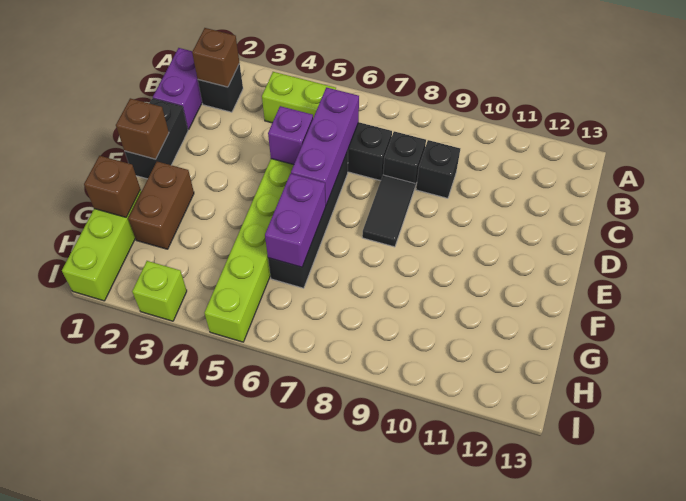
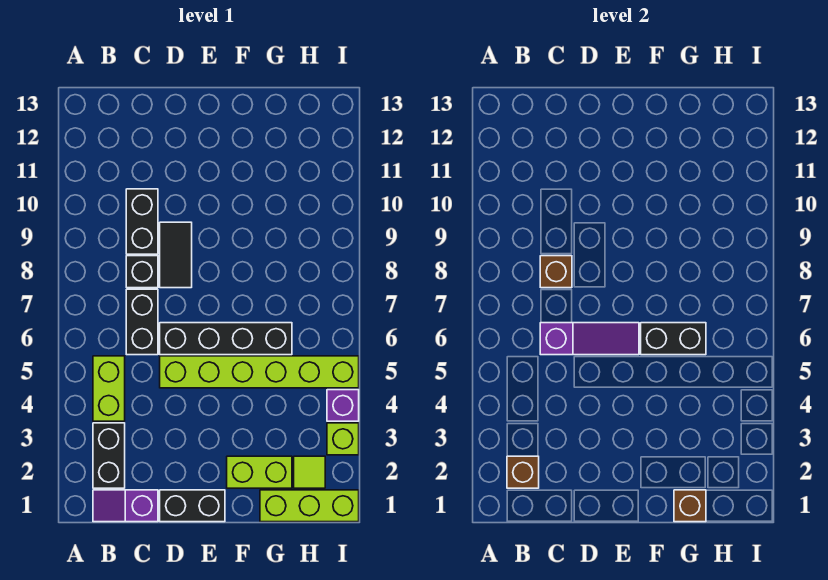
purple brick B1:C1 level 1 -> purple slope B1:C1 level 1 top C
black brick B2 level 1 -> black brick B2:B3 level 1
purple brick C6:E6 level 2 -> purple slope C6:E6 level 2 top C
black brick C9 level 1 -> black brick C9:C10 level 1
purple brick D5 level 2 -> purple brick I4 level 1
black tile D8:E8 level 1 -> black tile D8:D9 level 1
brown brick E1 level 2 -> brown brick C8 level 2
brown brick F2:G2 level 1 -> lime brick F2:G2 level 1
purple brick F6:G6 level 2 -> black brick F6:G6 level 2
none -> lime tile H2 level 1

